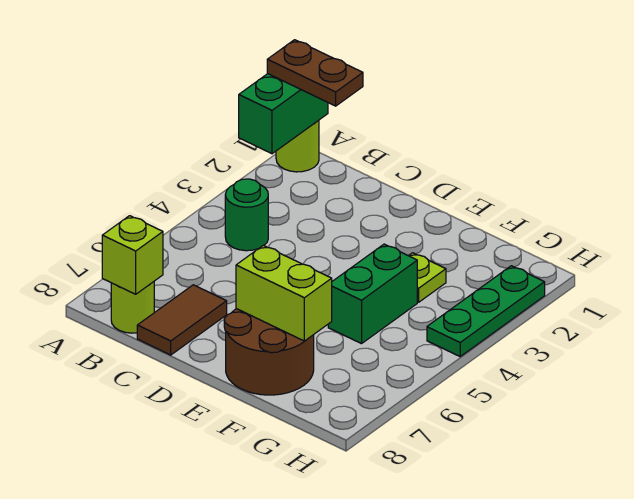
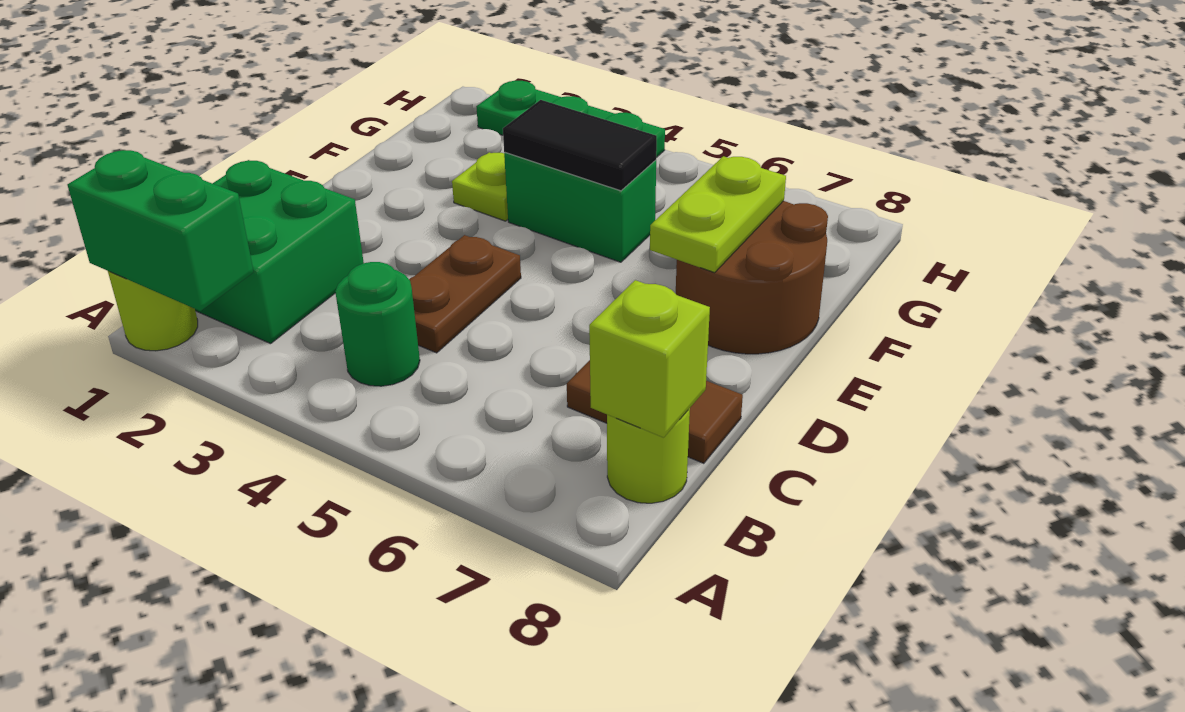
brown plate A1:B1 level 3 -> brown plate C4:D4 level 1
none -> green brick B1:C2 level 1
lime brick E7:F7 level 2 -> lime plate E7:F7 level 2
none -> black tile F4:F5 level 2

